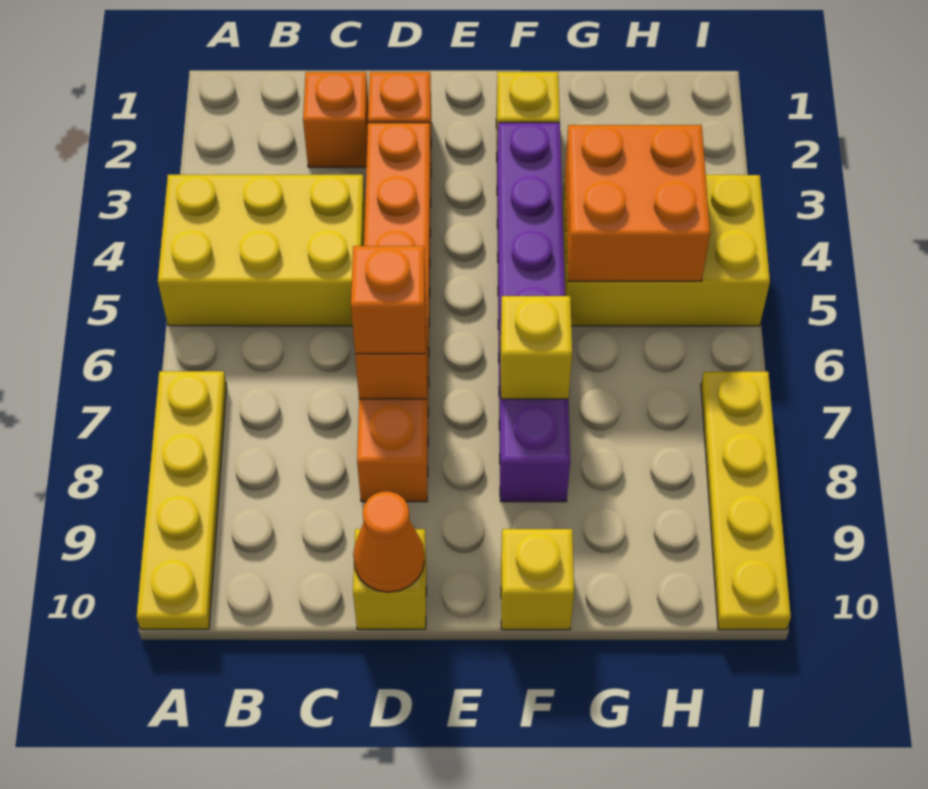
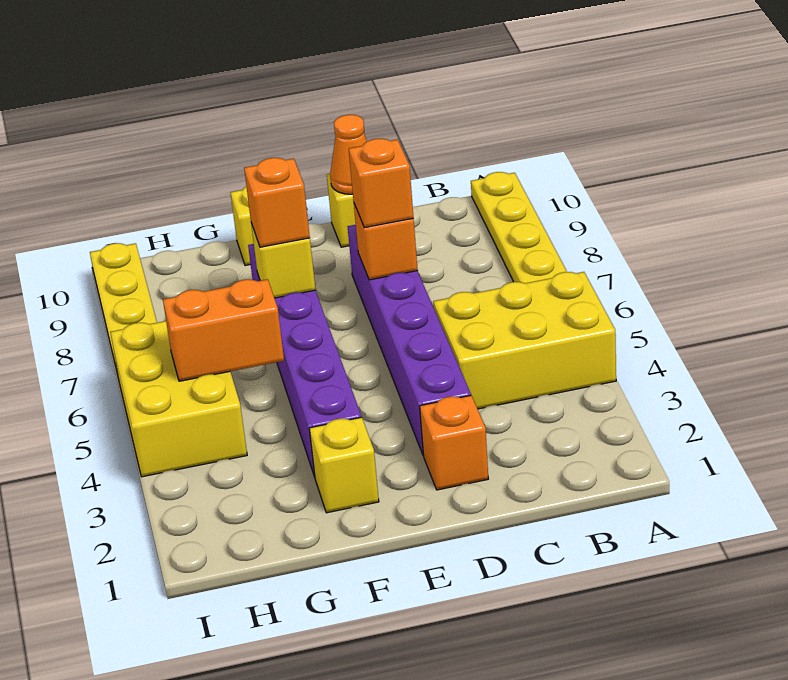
orange brick C2 level 1 -> orange brick F7 level 3
orange brick D3:D8 level 1 -> purple brick D3:D8 level 1
yellow brick G4:I5 level 1 -> yellow brick H4:I6 level 1
orange brick G4:H5 level 2 -> orange brick G5:H5 level 2

